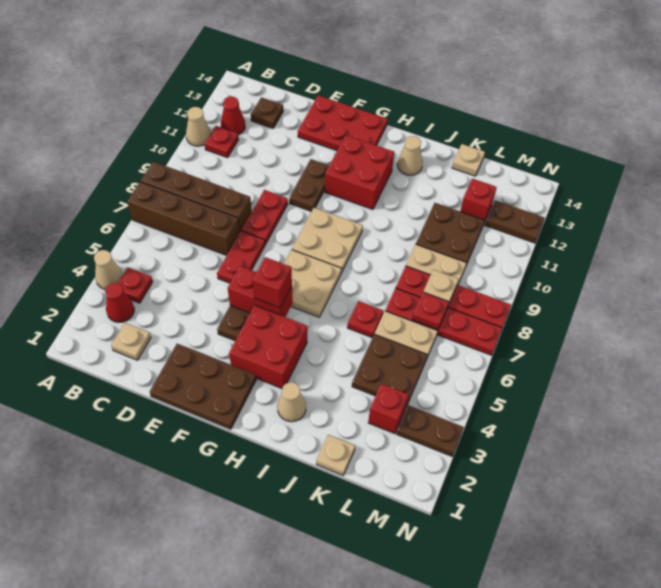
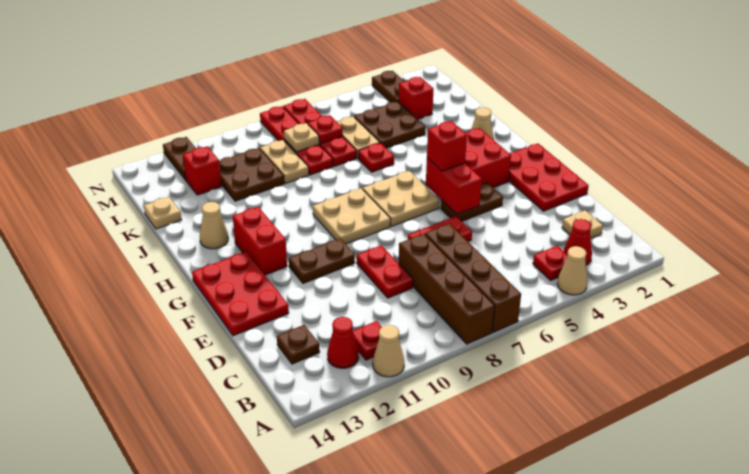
brown plate E1:G2 level 1 -> red plate E1:G2 level 1
red plate E8:E9 level 1 -> red plate D9:E9 level 1
red brick G11:H12 level 1 -> red brick G12:H12 level 1
tan plate K1 level 1 -> none

